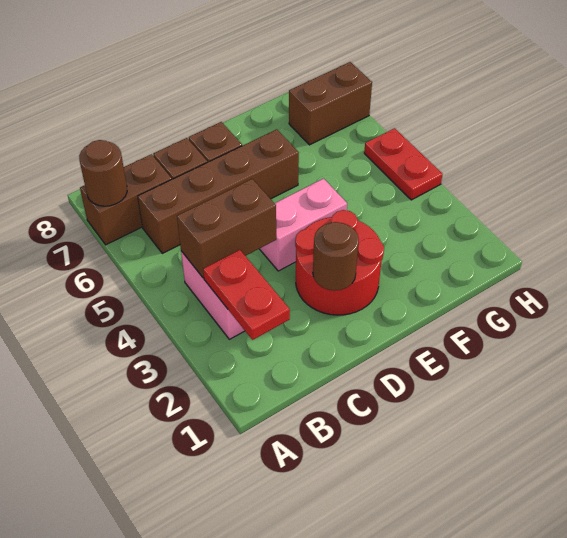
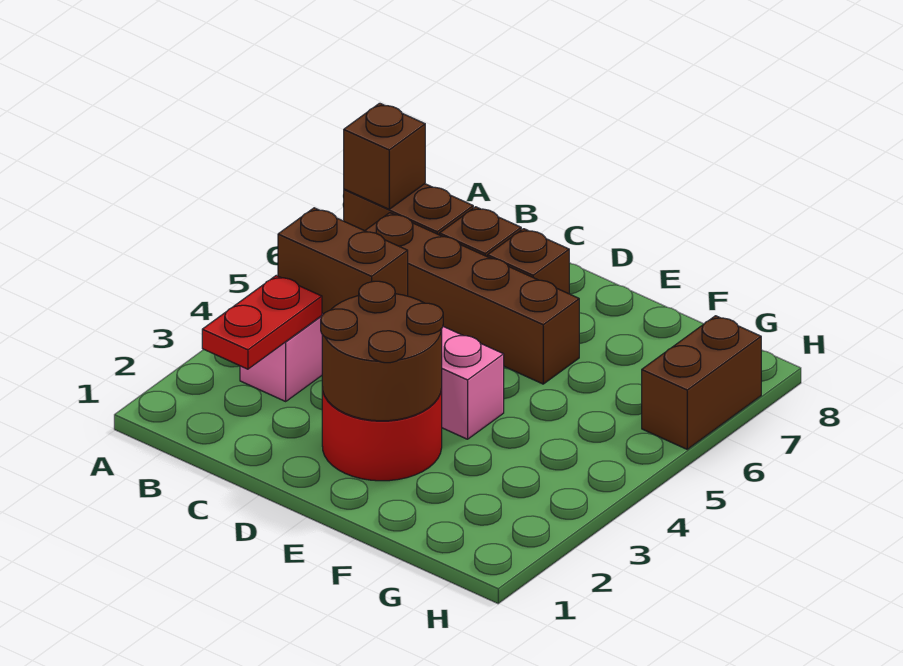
brown round brick A7 level 2 -> brown brick A7 level 2
brown round brick D2 level 2 -> brown round brick D2:E3 level 2
brown brick G7:H7 level 1 -> brown brick H6:H7 level 1
red plate H4:H5 level 1 -> none

